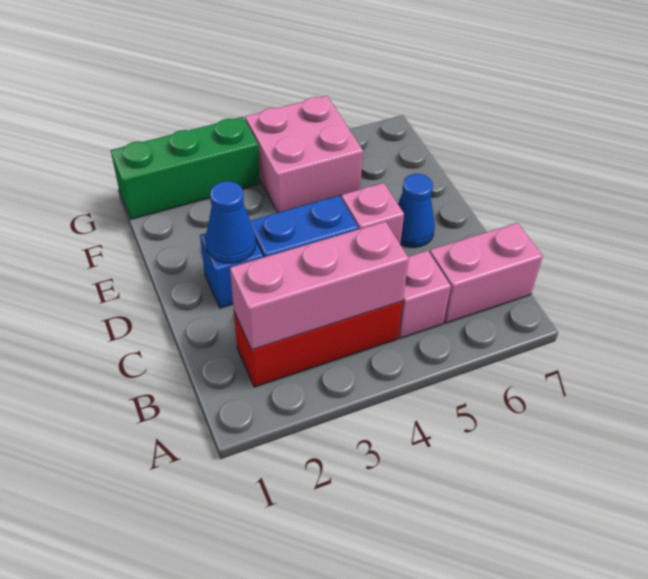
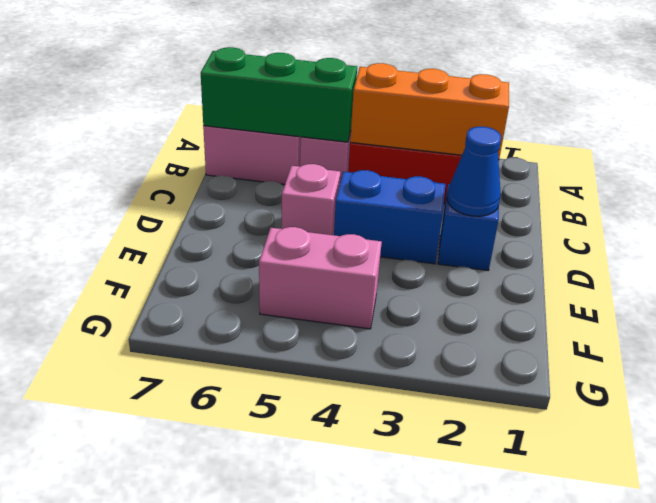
pink brick B2:B4 level 2 -> orange brick B2:B4 level 2
blue cone D6 level 1 -> none
pink brick F4:G5 level 1 -> pink brick F4:F5 level 1
green brick G1:G3 level 1 -> green brick B5:B7 level 2

